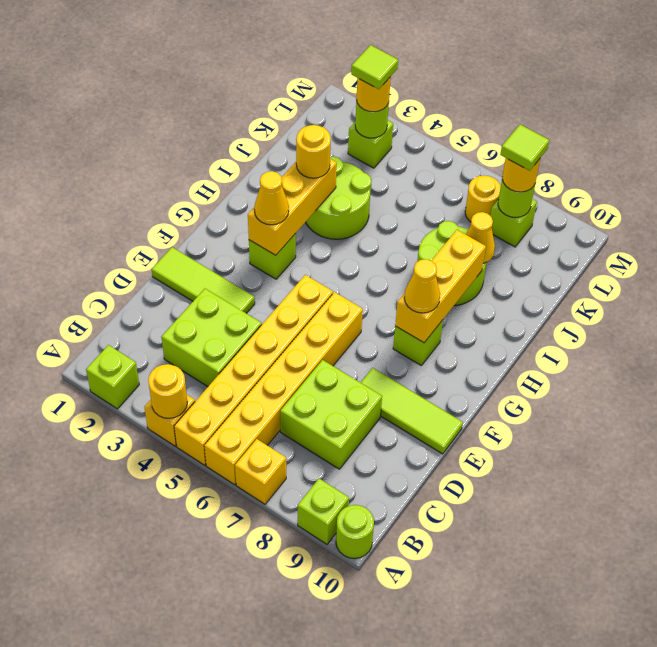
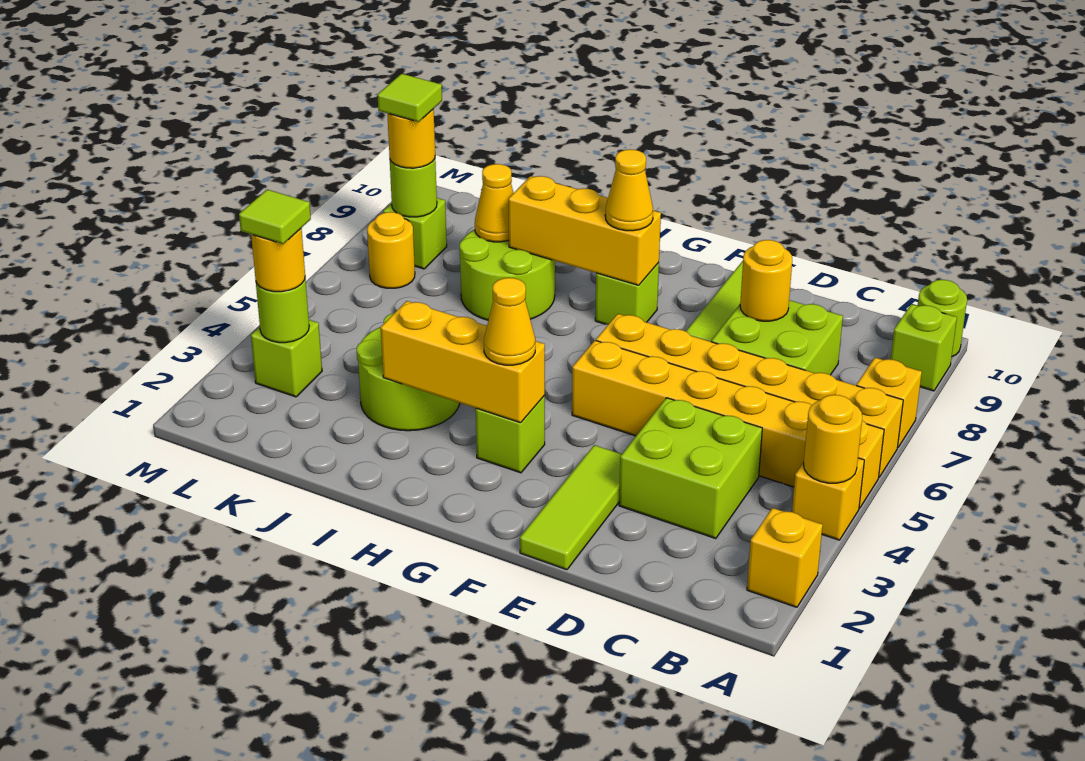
lime brick A2 level 1 -> yellow brick A2 level 1
yellow round brick I3 level 3 -> yellow round brick D8 level 2

